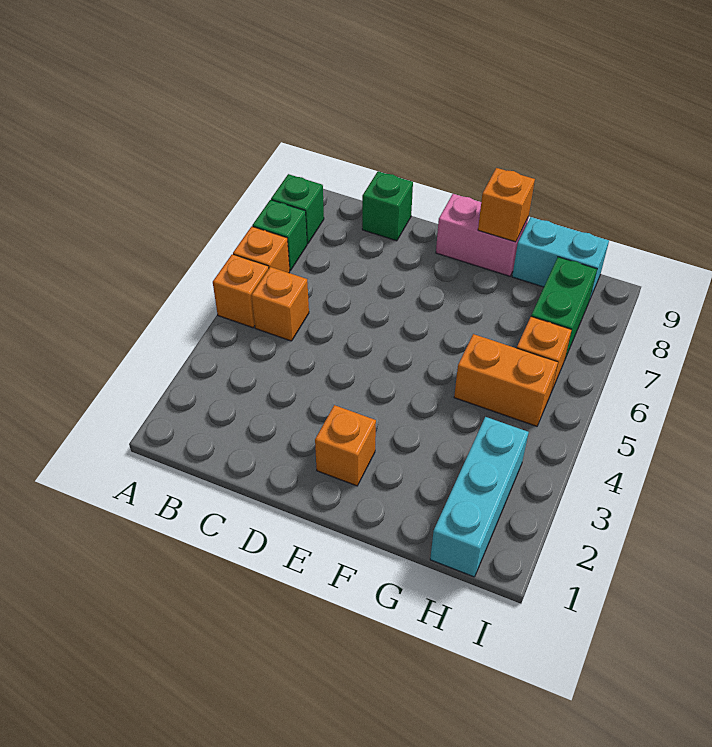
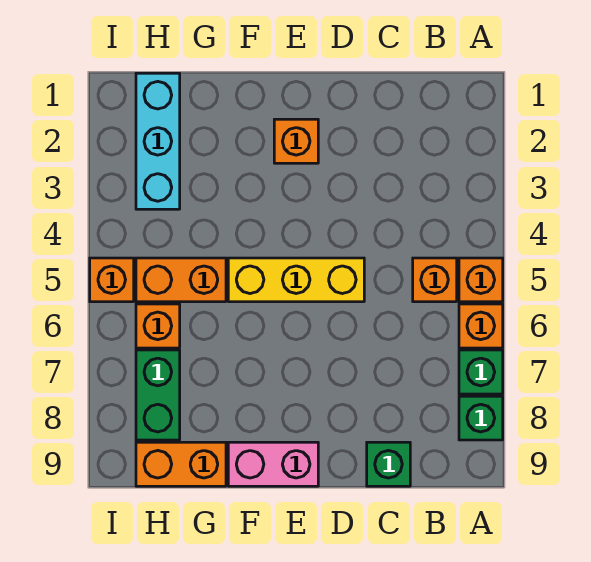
none -> yellow brick D5:F5 level 1
orange brick F9 level 2 -> orange brick I5 level 1
cyan brick G9:H9 level 1 -> orange brick G9:H9 level 1

